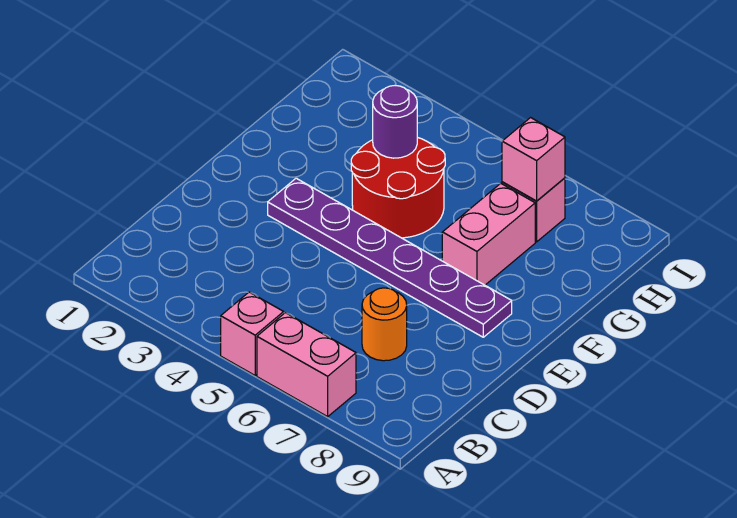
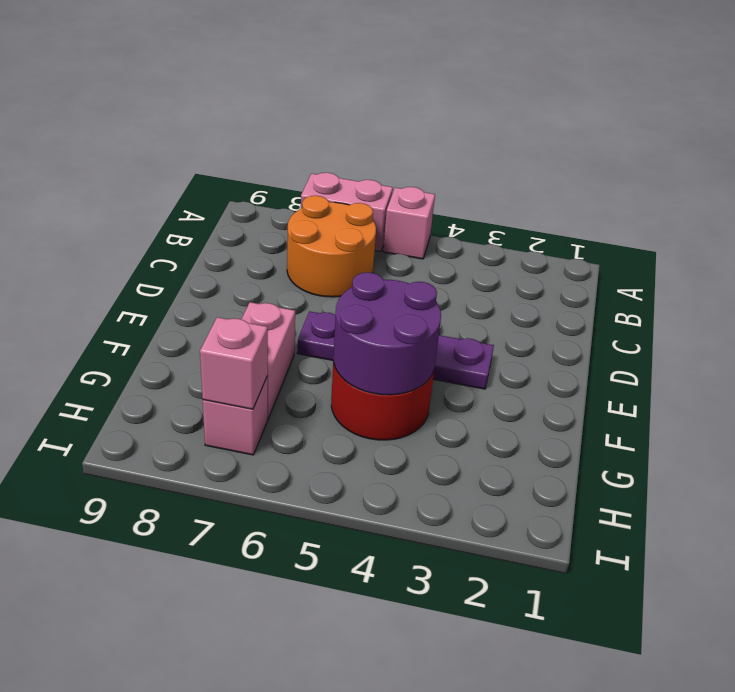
orange round brick C7 level 1 -> orange round brick B6:C7 level 1
purple plate E3:E8 level 1 -> purple plate E3:E6 level 1
purple round brick G4 level 2 -> purple round brick F4:G5 level 2

